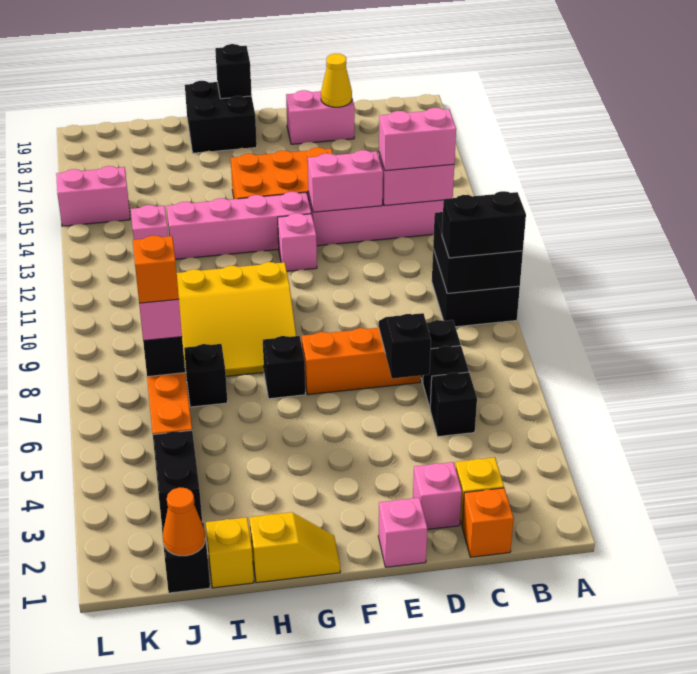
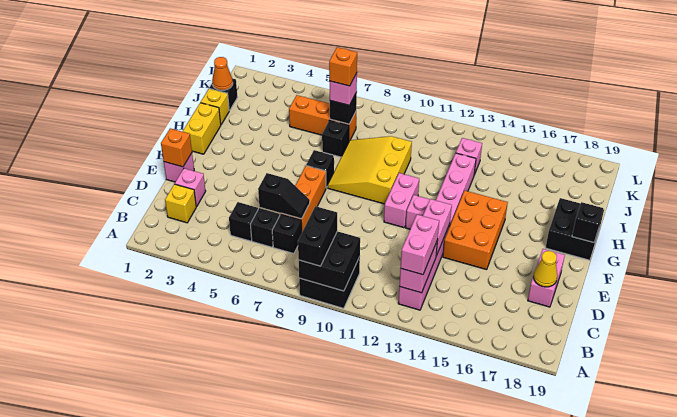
orange brick C1 level 1 -> orange brick E1 level 2
yellow slope G1:H1 level 1 top H -> yellow brick G1:H1 level 1
black brick J3:J4 level 1 -> none
pink brick K15:L15 level 1 -> pink brick F11:G11 level 1

